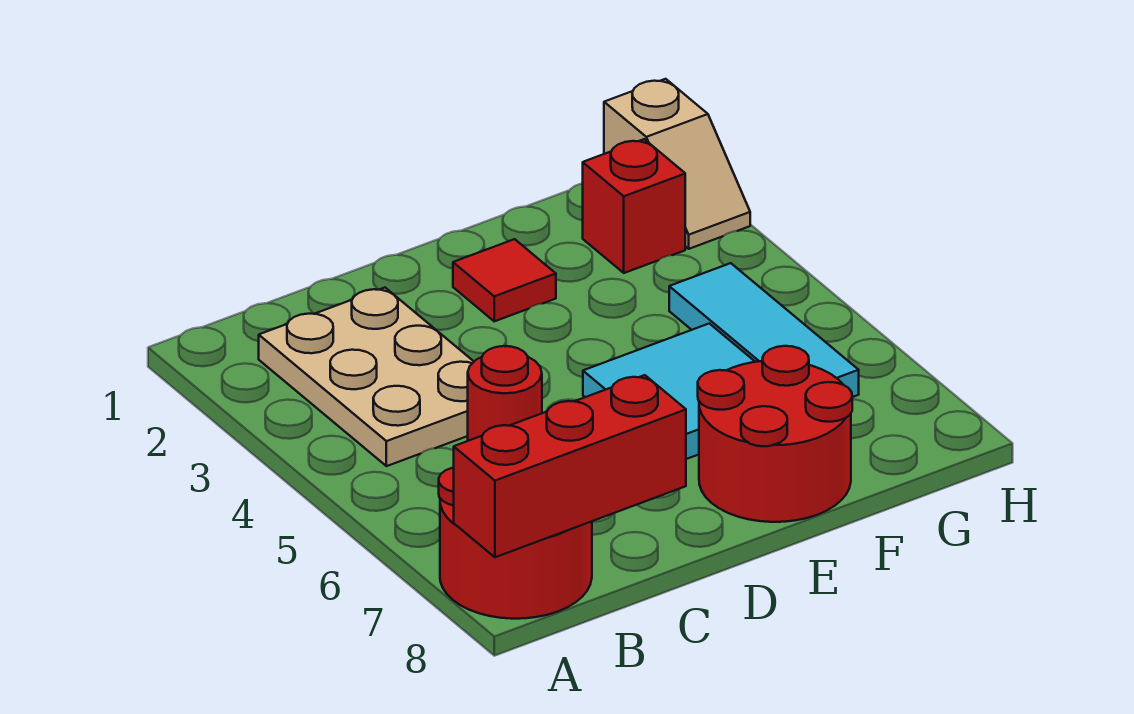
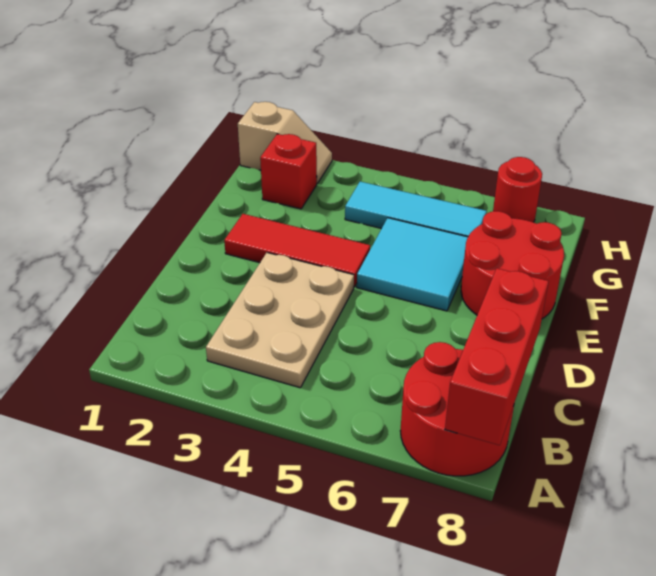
tan plate B2:C4 level 1 -> tan plate B3:D4 level 1
red round brick C5 level 1 -> red round brick H7 level 1
red tile E2 level 1 -> red tile E2:E4 level 1

